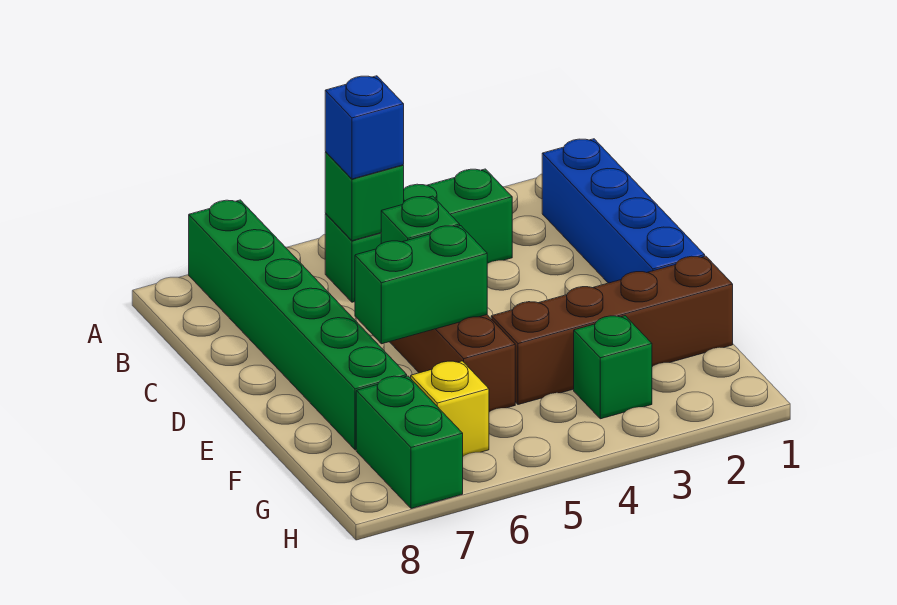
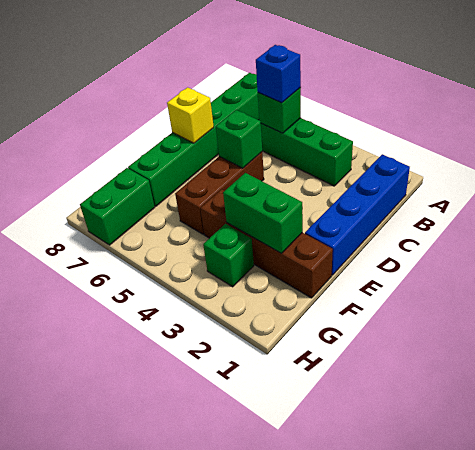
green brick E5:E6 level 2 -> green brick F2:F3 level 2
yellow brick G6 level 1 -> yellow brick D7 level 2

